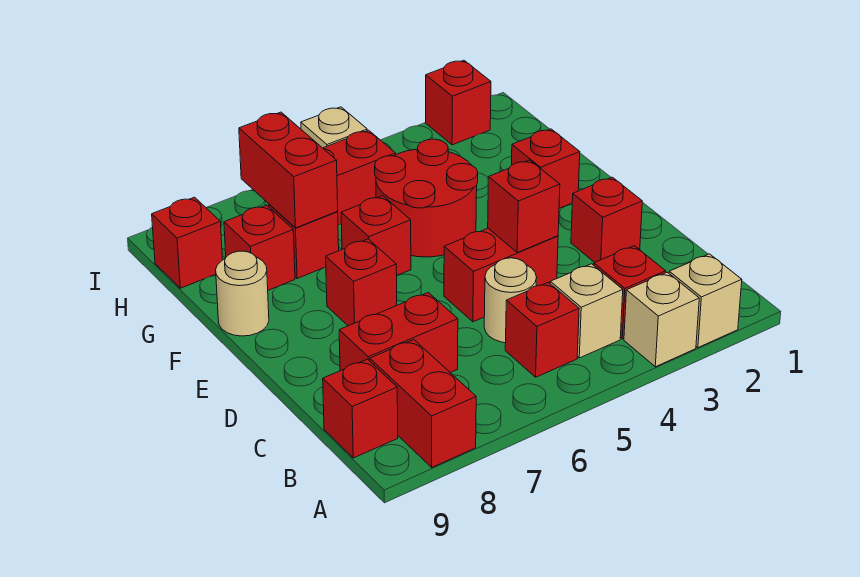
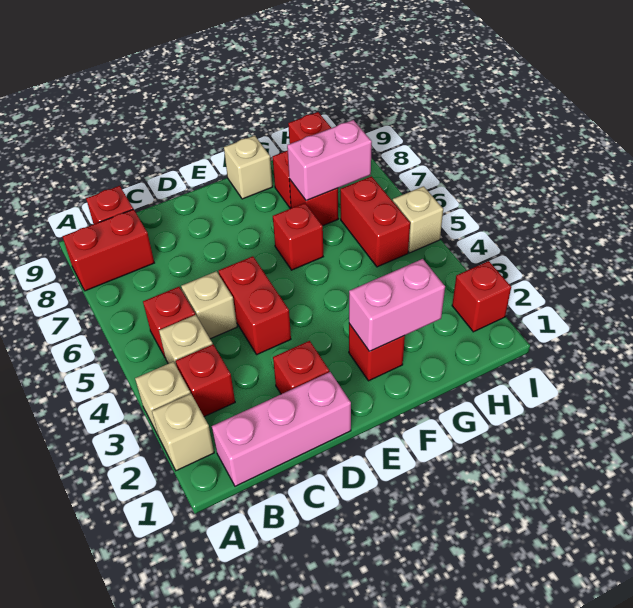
none -> pink brick B1:D1 level 1
tan round brick C5 level 1 -> tan brick C5 level 1
red brick C7:C8 level 1 -> none
red brick D4 level 2 -> none
red brick E7 level 1 -> none
none -> pink brick F2:G2 level 2
red round brick F4:G5 level 1 -> none
tan round brick F9 level 1 -> tan brick F9 level 1
red brick G7:H7 level 2 -> pink brick G7:H7 level 2

